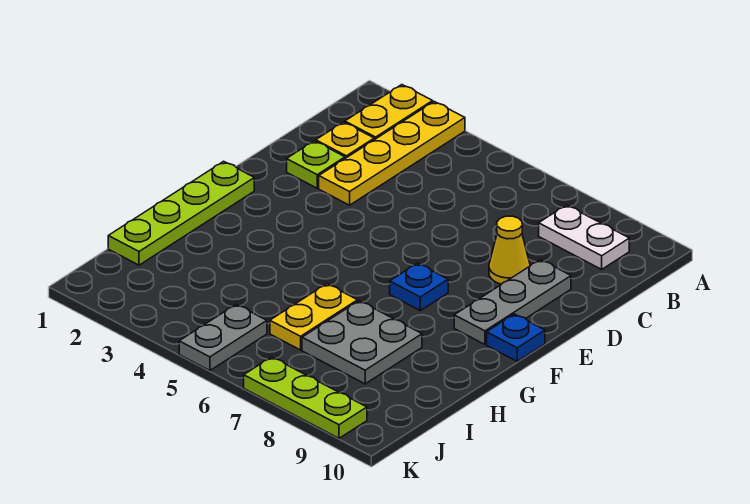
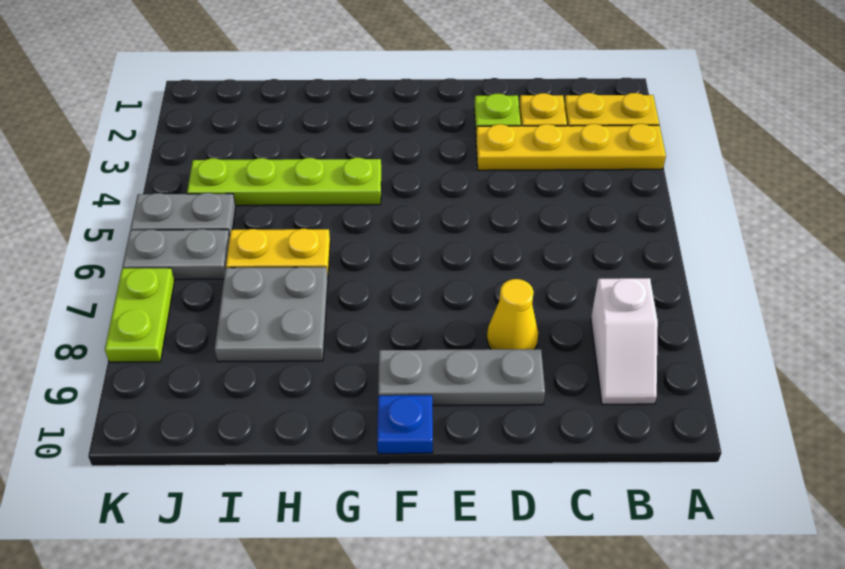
white plate B8:B9 level 1 -> white slope B8:B9 level 1 top 8
lime plate F1:I1 level 1 -> lime plate G4:J4 level 1
blue plate F7 level 1 -> none
none -> grey plate J6:K6 level 1
lime plate K7:K9 level 1 -> lime plate K7:K8 level 1

